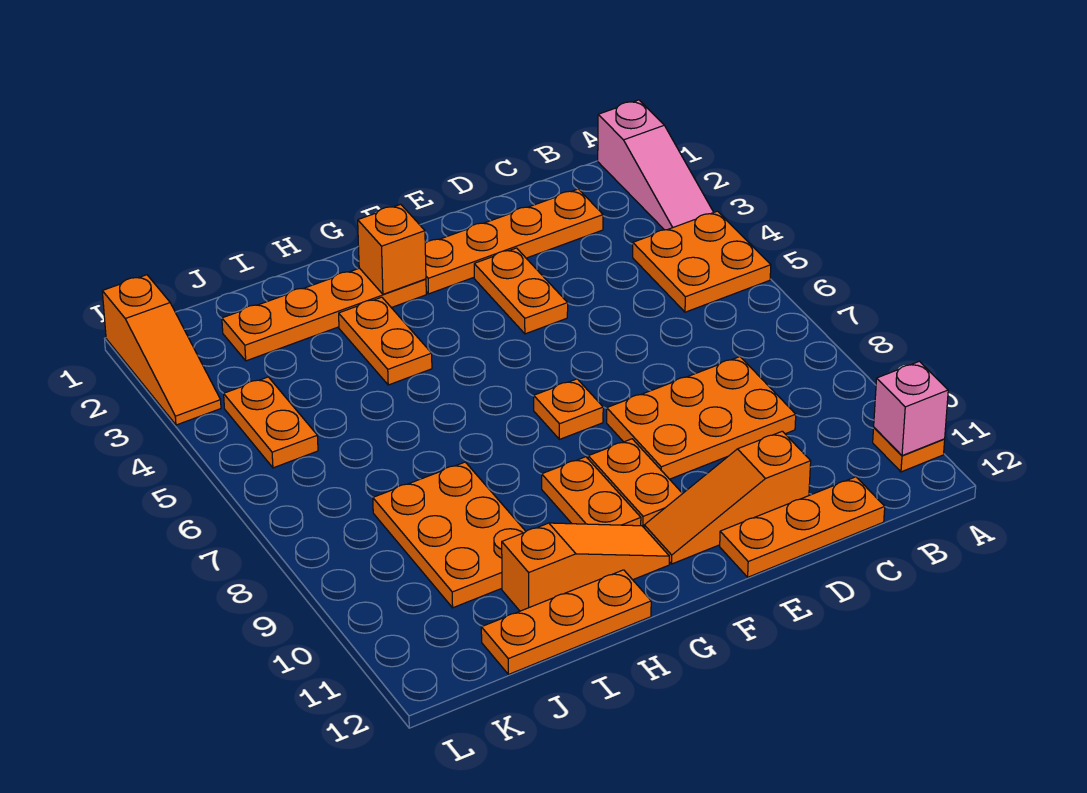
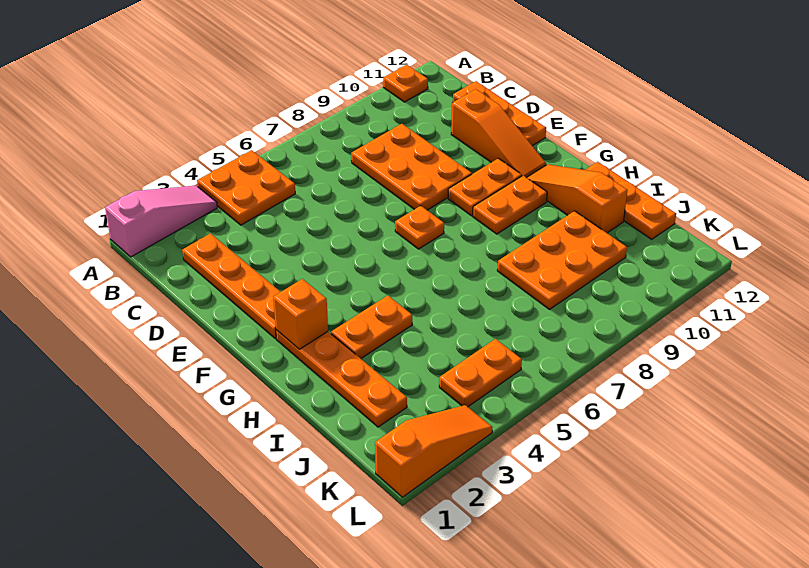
pink brick A11 level 2 -> none
orange plate E3:E4 level 1 -> none

